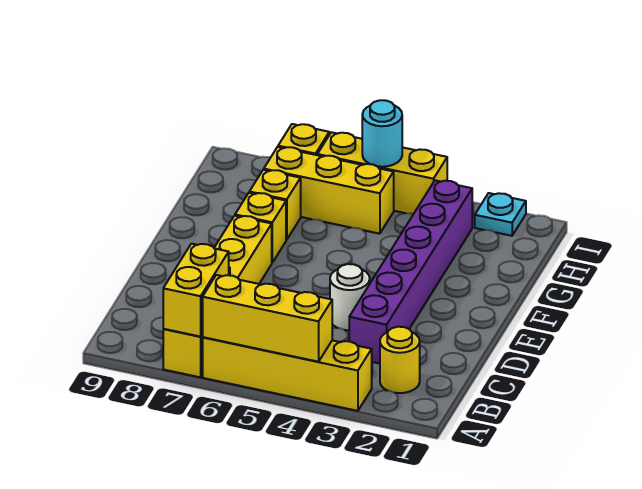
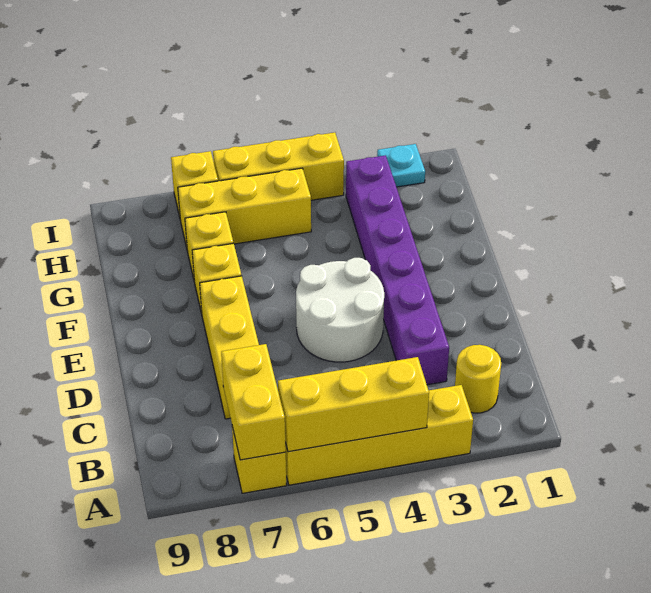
white round brick D4 level 1 -> white round brick D4:E5 level 1
cyan round brick I5 level 2 -> none

